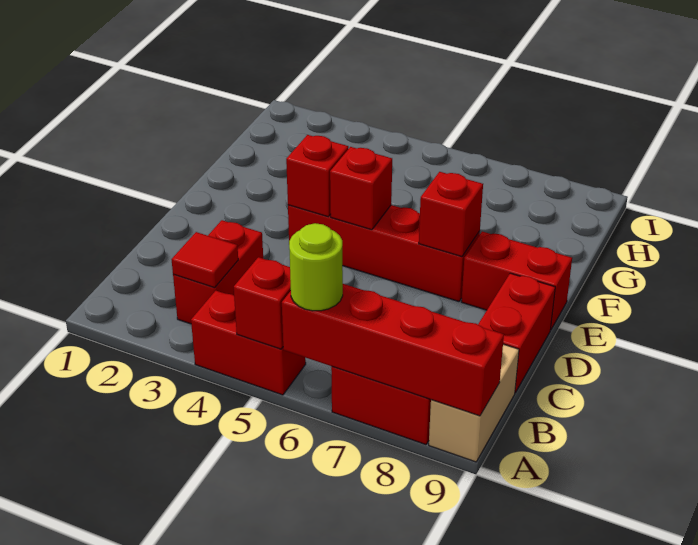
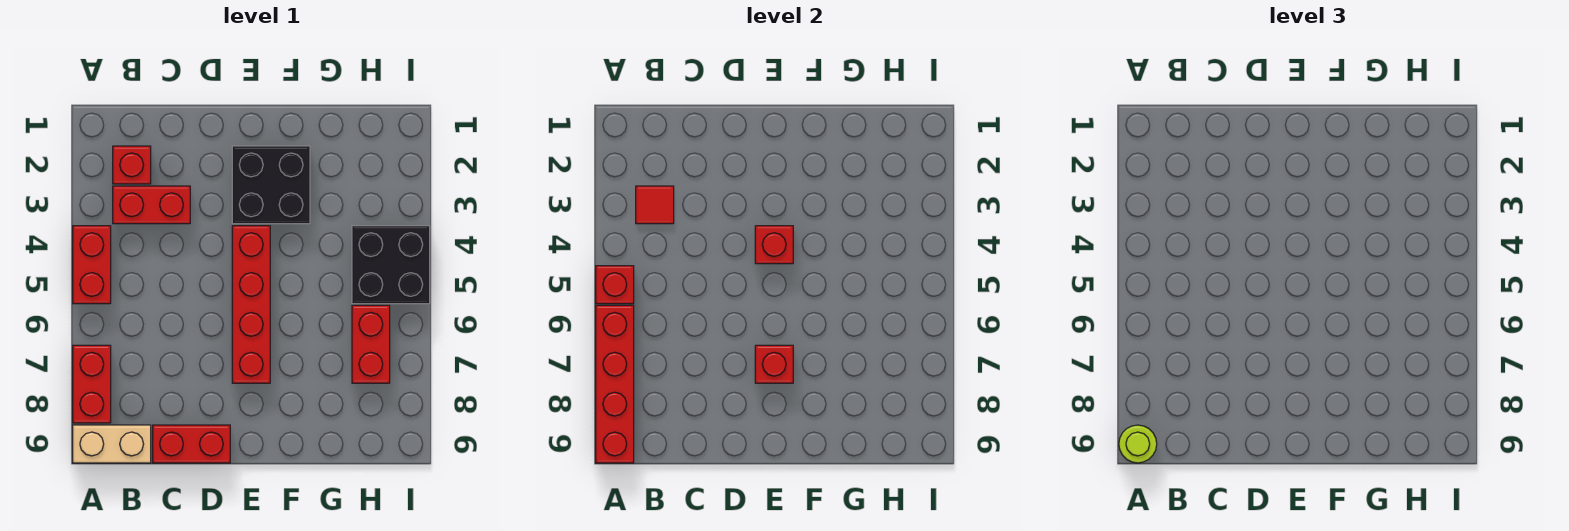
lime round brick A6 level 3 -> lime round brick A9 level 3
none -> black brick E2:F3 level 1
red brick E5 level 2 -> red brick B2 level 1
red brick E8:E9 level 1 -> red brick H6:H7 level 1
none -> black brick H4:I5 level 1

